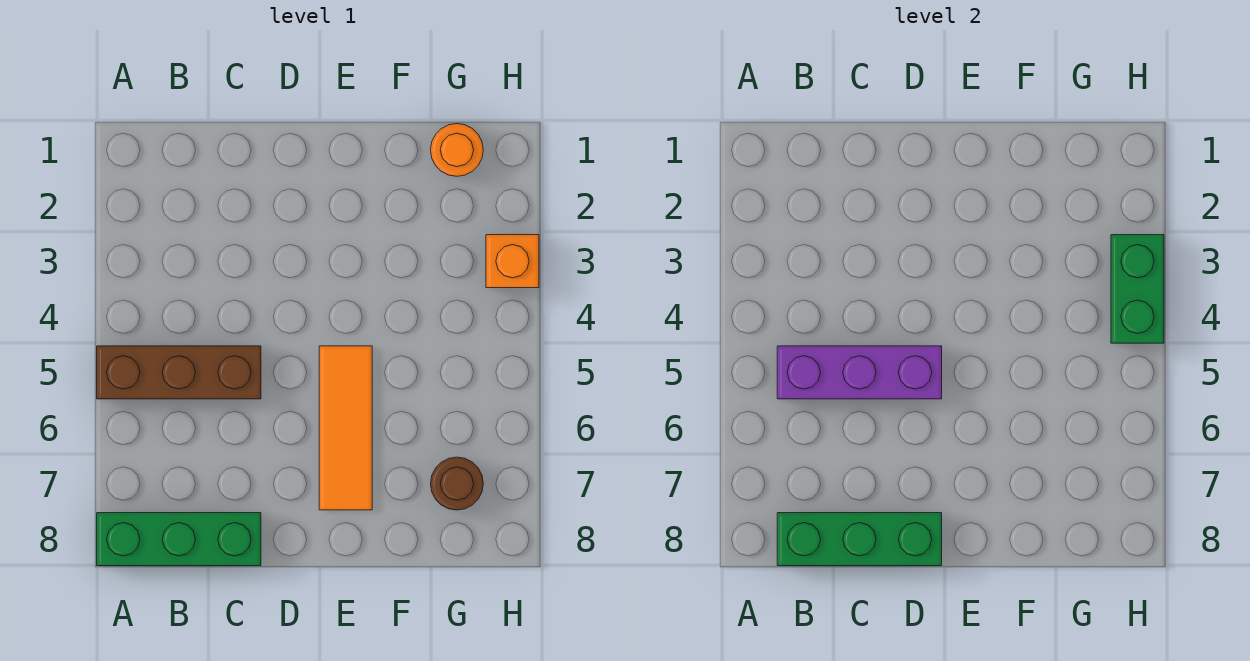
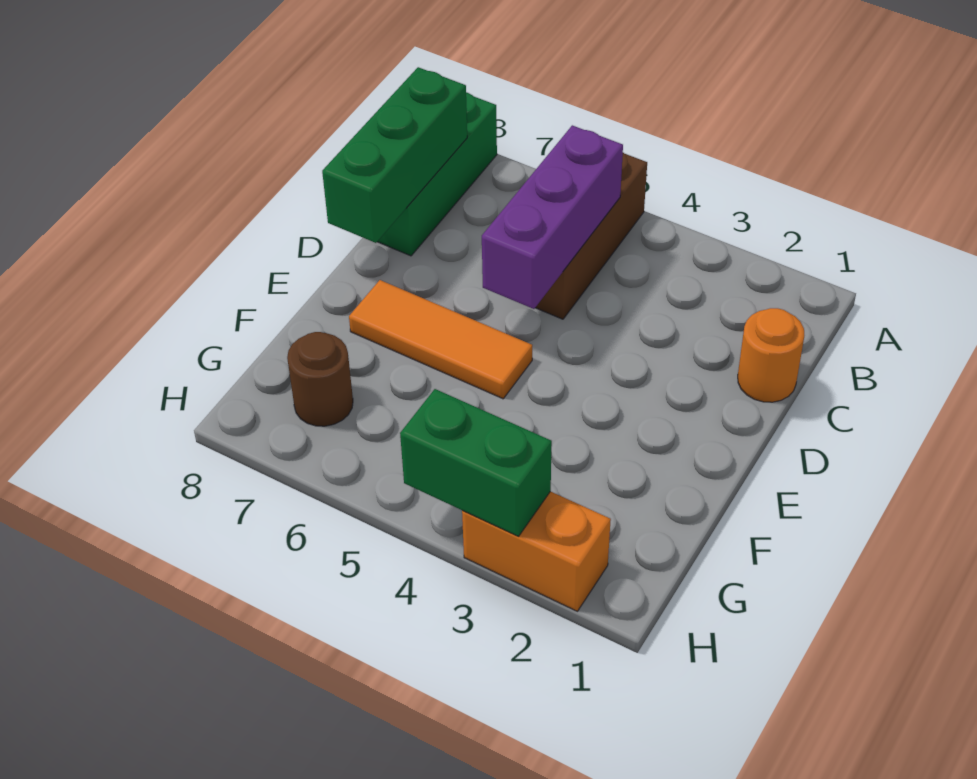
orange round brick G1 level 1 -> orange round brick C1 level 1
orange brick H3 level 1 -> orange brick H2:H3 level 1

